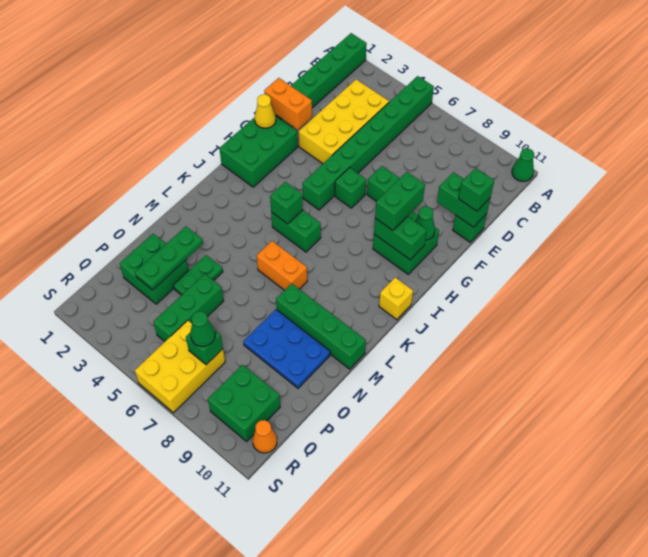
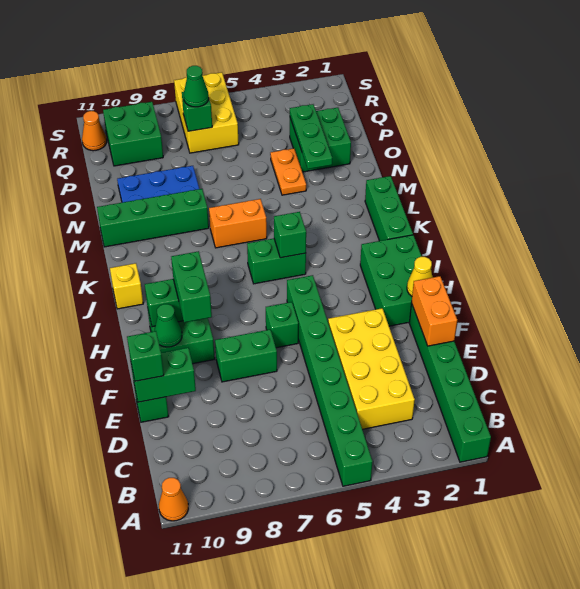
green cone A11 level 1 -> orange cone A11 level 1
orange brick F1:F2 level 2 -> orange brick E1:F1 level 2
green plate N4:O4 level 1 -> orange plate N4:O4 level 1
green brick O5:Q5 level 1 -> green brick J1:L1 level 1

